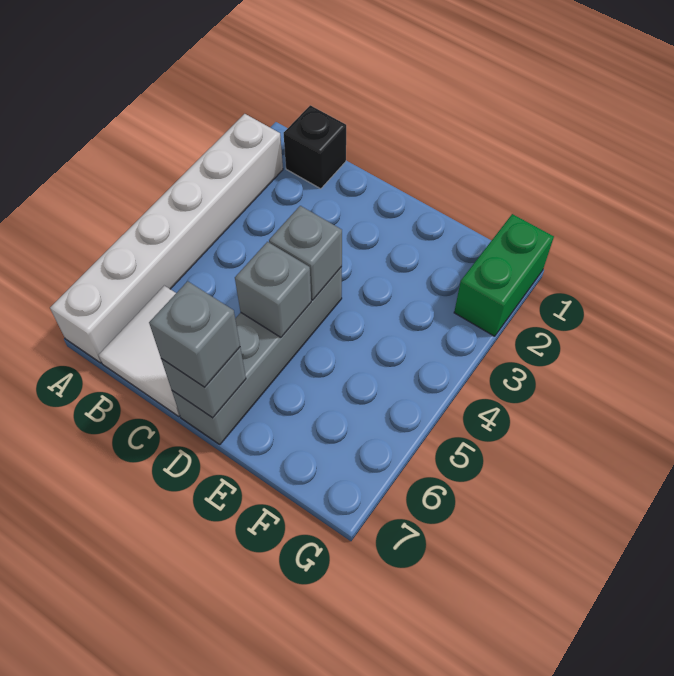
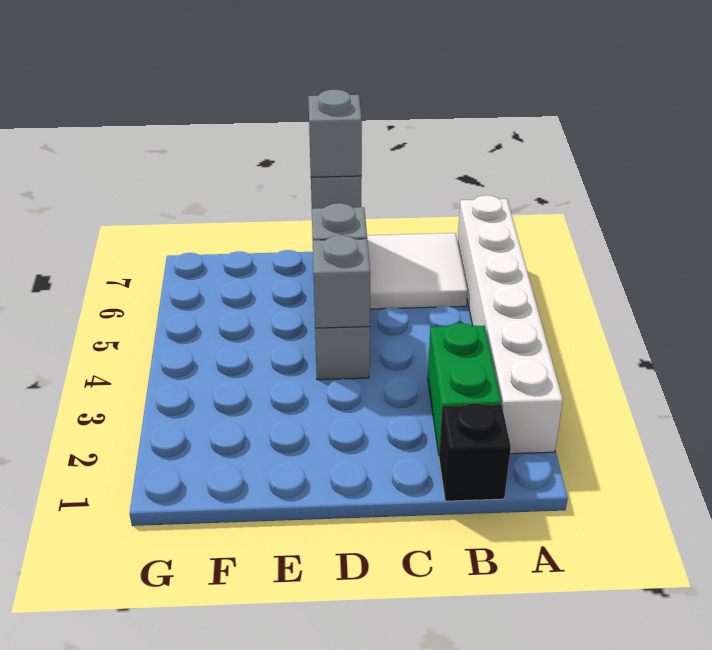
green brick G1:G2 level 1 -> green brick B2:B3 level 1

